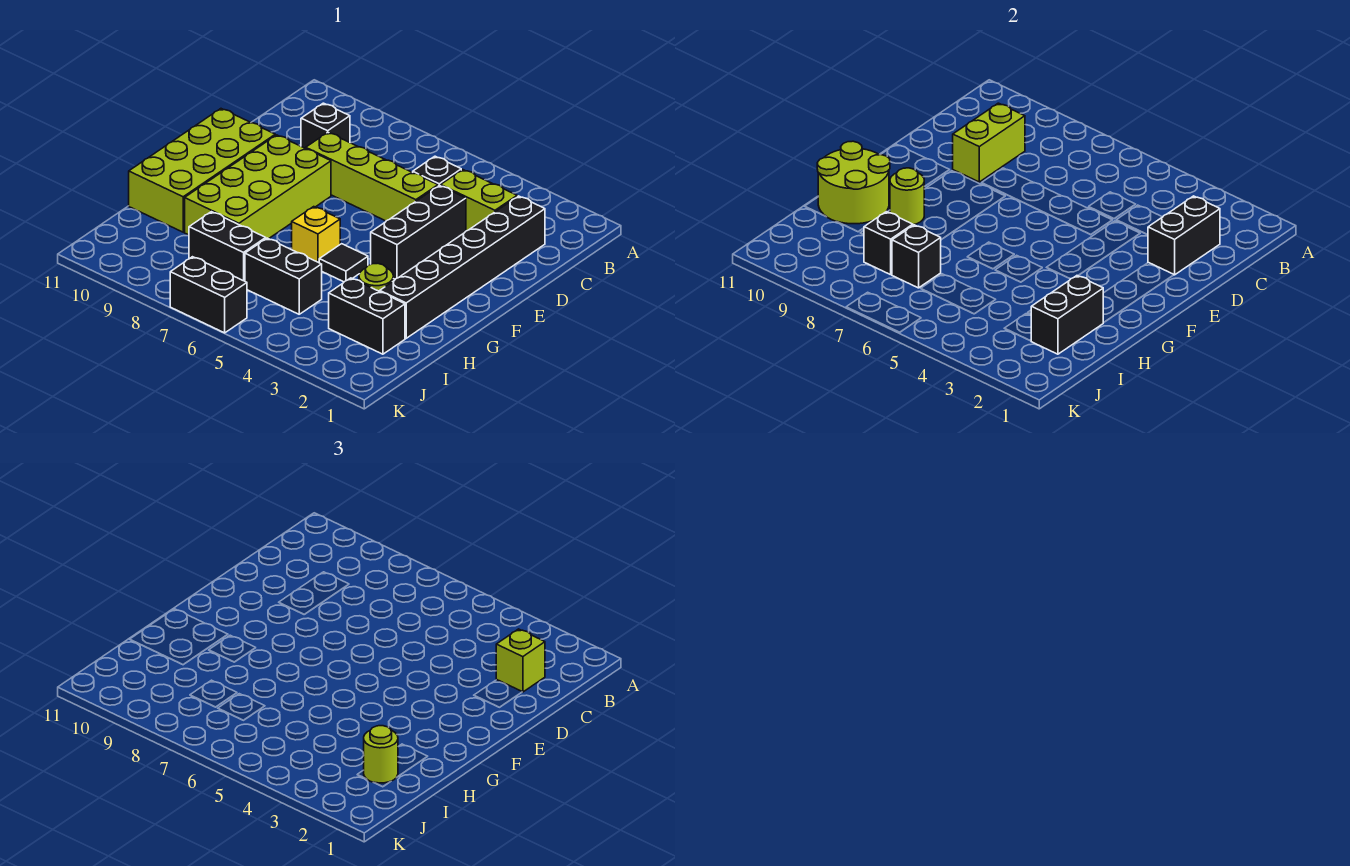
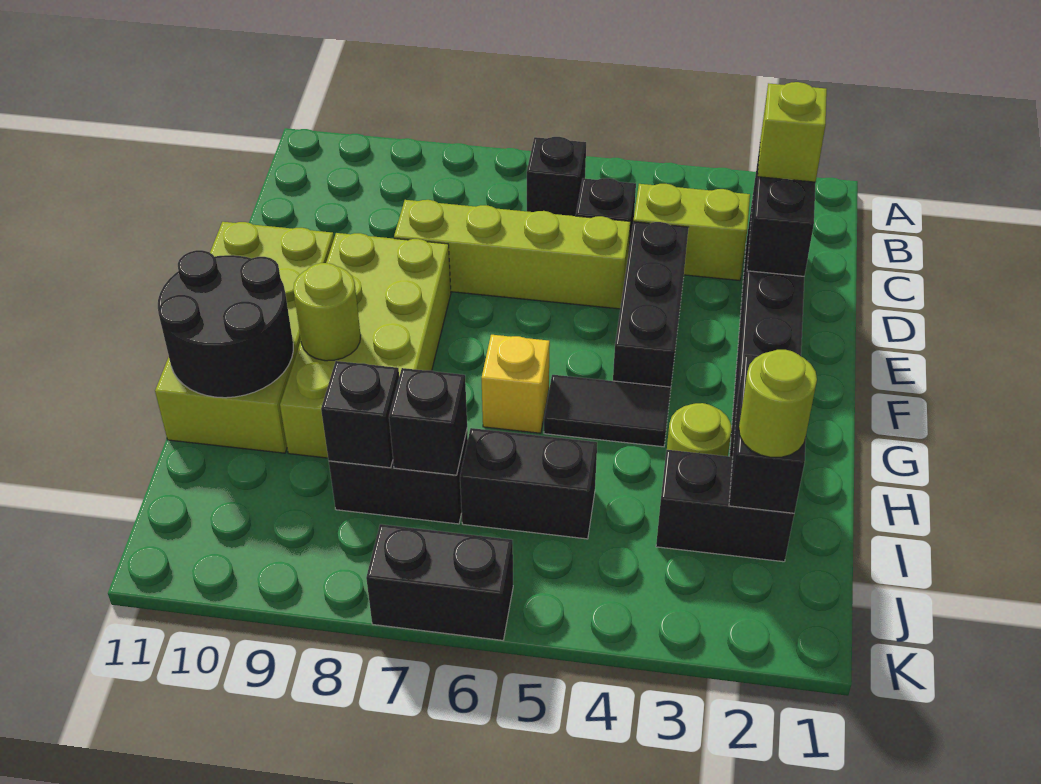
black brick C9 level 1 -> black brick B6 level 1
lime brick C9:D9 level 2 -> none
black tile G5 level 1 -> black tile G4:G5 level 1
lime round brick G10:H11 level 2 -> black round brick G10:H11 level 2

